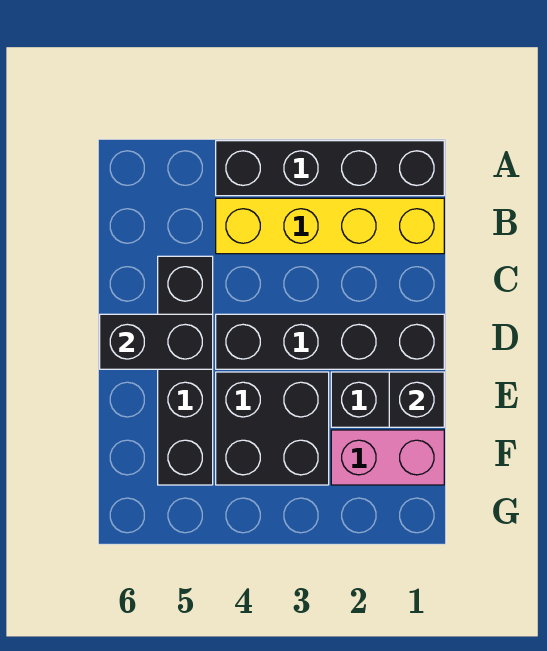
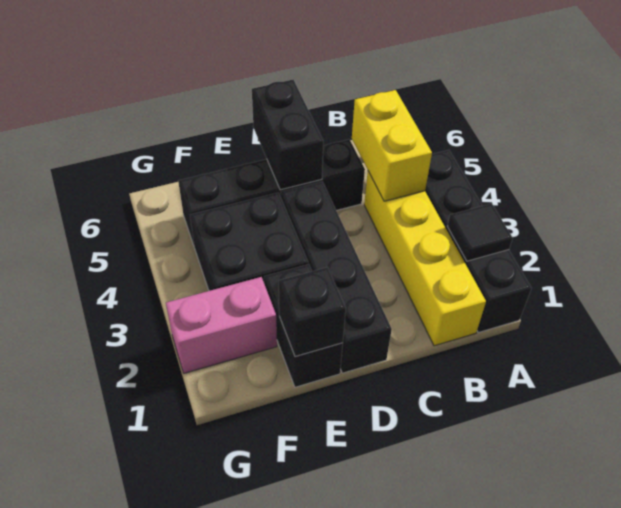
none -> black tile A2 level 2
none -> yellow brick B4:B5 level 2
pink brick F1:F2 level 1 -> pink brick F2:G2 level 1

